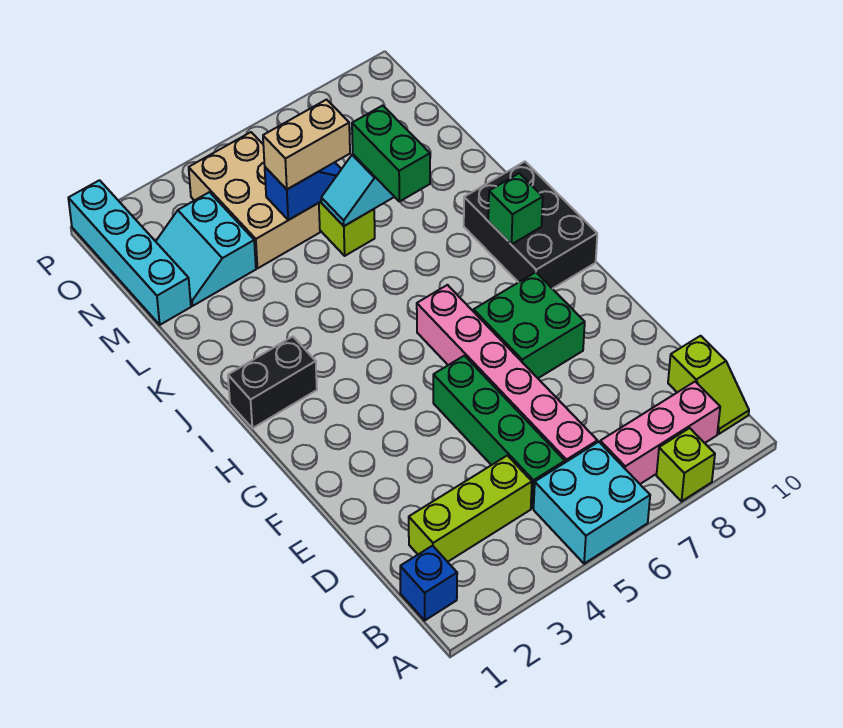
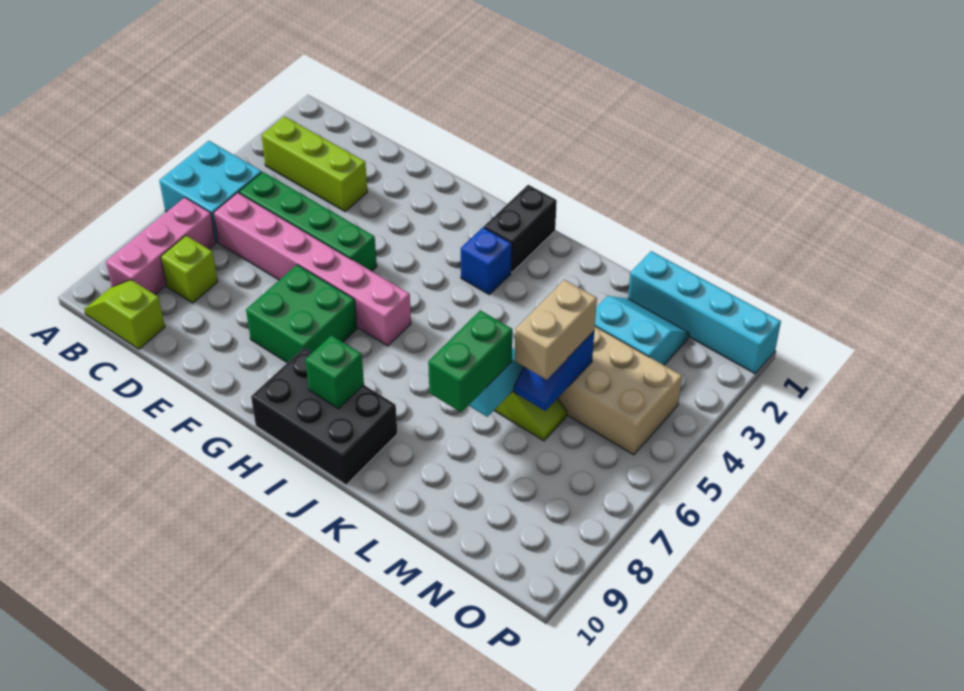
lime brick A8 level 1 -> lime brick C8 level 1
blue brick B1 level 1 -> blue brick I3 level 1
lime brick C2:C4 level 1 -> lime brick B3:D3 level 1
green brick K7:L7 level 3 -> green brick L7:L8 level 3

